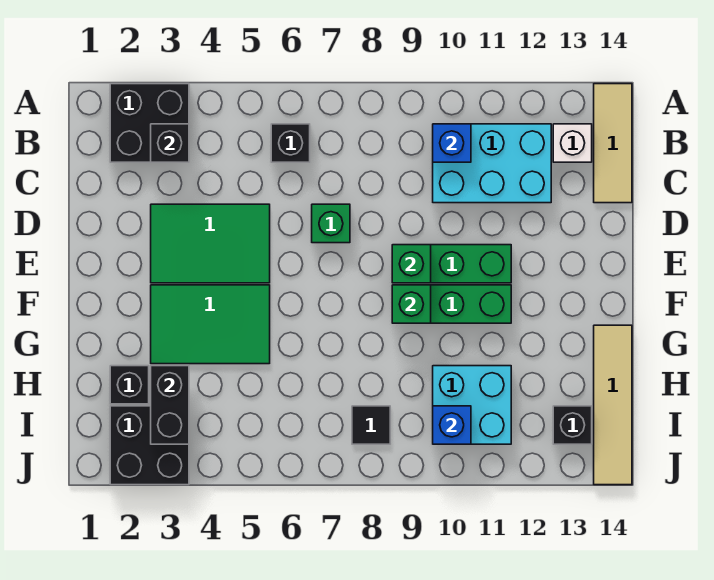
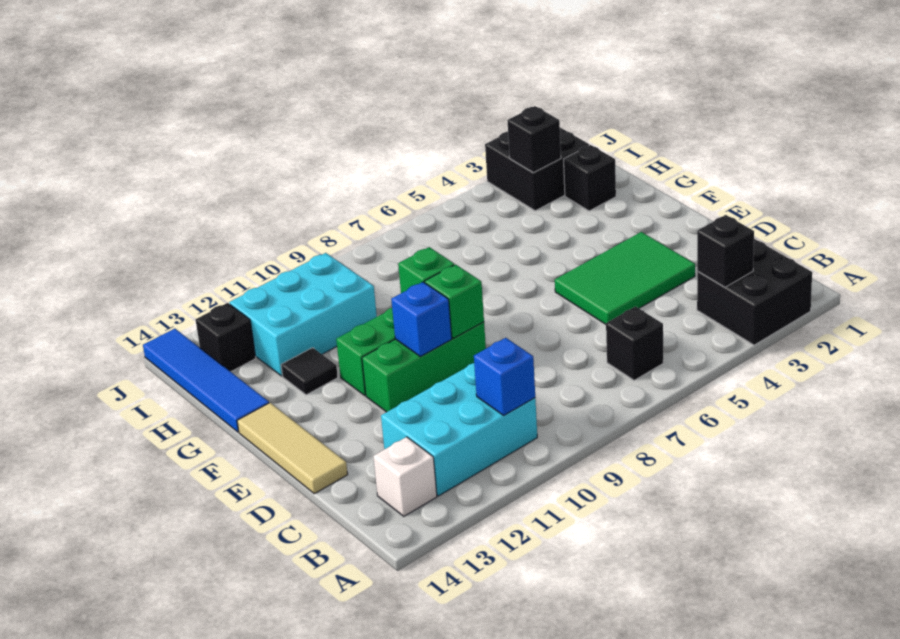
tan tile A14:C14 level 1 -> tan tile D14:F14 level 1
green brick D7 level 1 -> none
green tile F3:G5 level 1 -> none
tan tile G14:J14 level 1 -> blue tile G14:J14 level 1
black brick H3:I3 level 2 -> black brick I3 level 2
cyan brick H10:I11 level 1 -> cyan brick H10:I12 level 1
black tile I8 level 1 -> black tile G12 level 1
blue brick I10 level 2 -> blue brick E10 level 2

